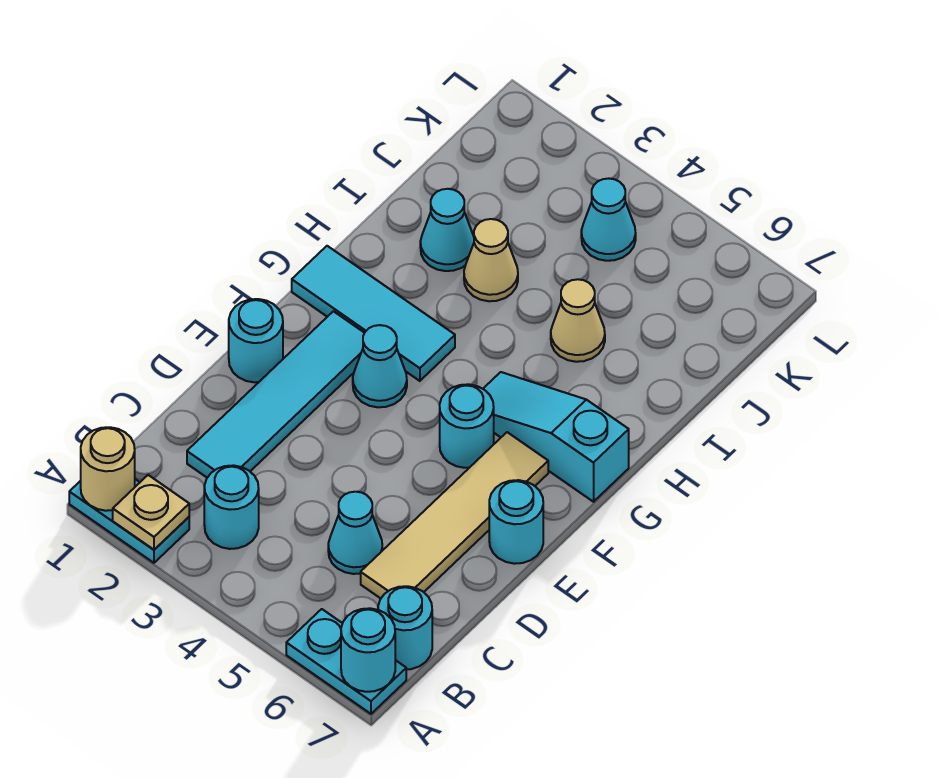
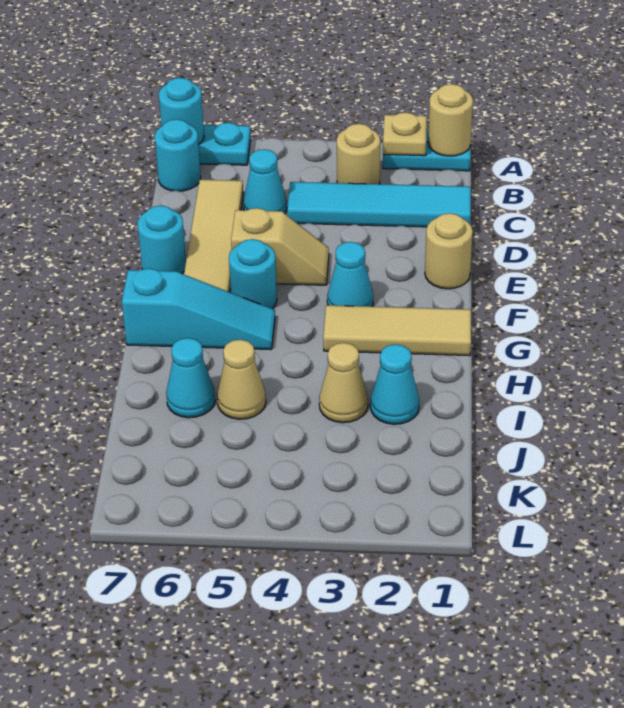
cyan round brick B3 level 1 -> tan round brick B3 level 1
cyan tile C2:F2 level 1 -> cyan tile C1:C4 level 1
cyan round brick E1 level 1 -> tan round brick E1 level 1
none -> tan slope E4:E5 level 1 top 5
cyan tile G1:G3 level 1 -> tan tile G1:G3 level 1
cyan cone K4 level 1 -> cyan cone I6 level 1

